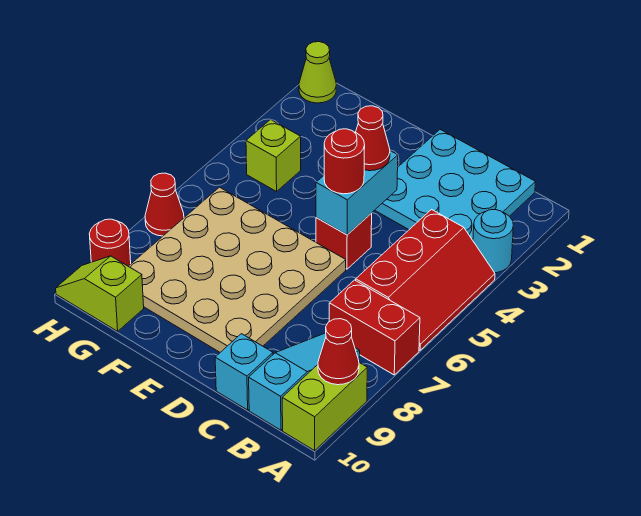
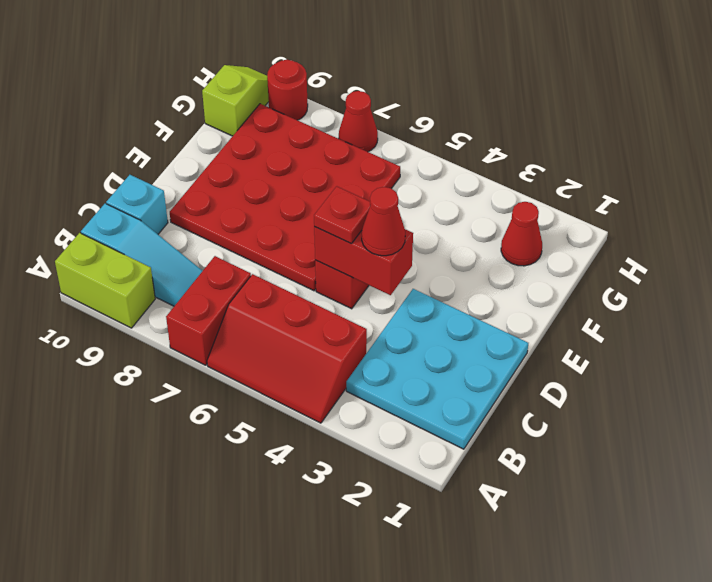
cyan round brick A3 level 1 -> none
red cone A9 level 2 -> red cone G2 level 1
cyan brick D4:D5 level 2 -> red brick D4:D5 level 2
red round brick D5 level 3 -> red plate D5 level 3
tan plate D6:G9 level 1 -> red plate D6:G9 level 1
lime brick G4 level 1 -> none
lime cone H1 level 1 -> none

